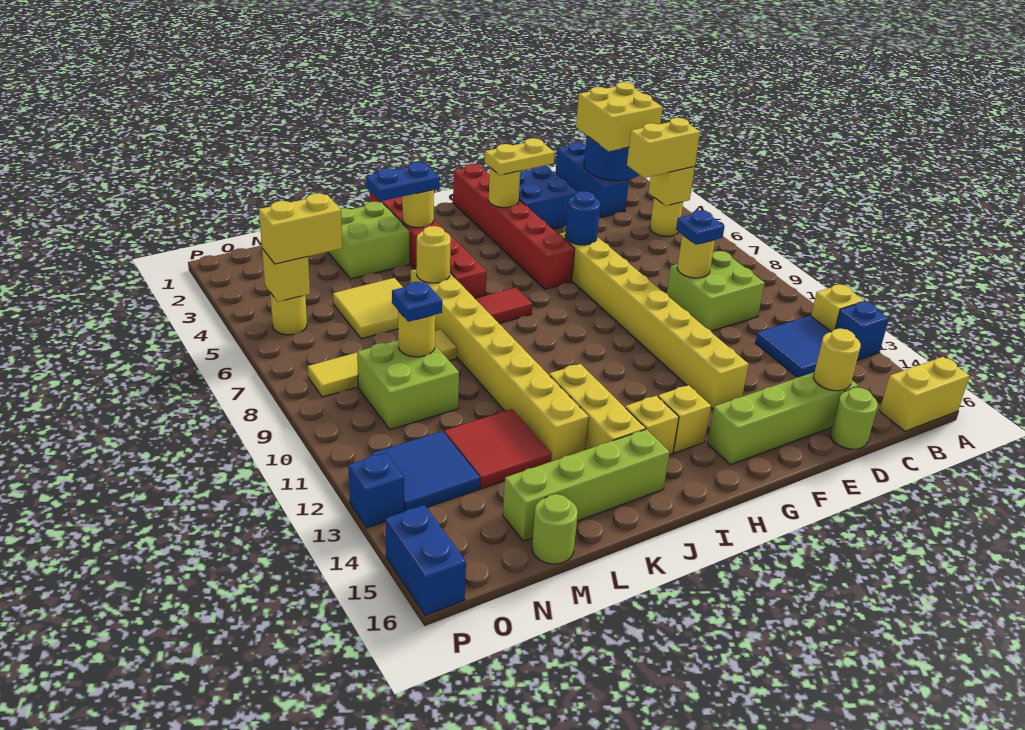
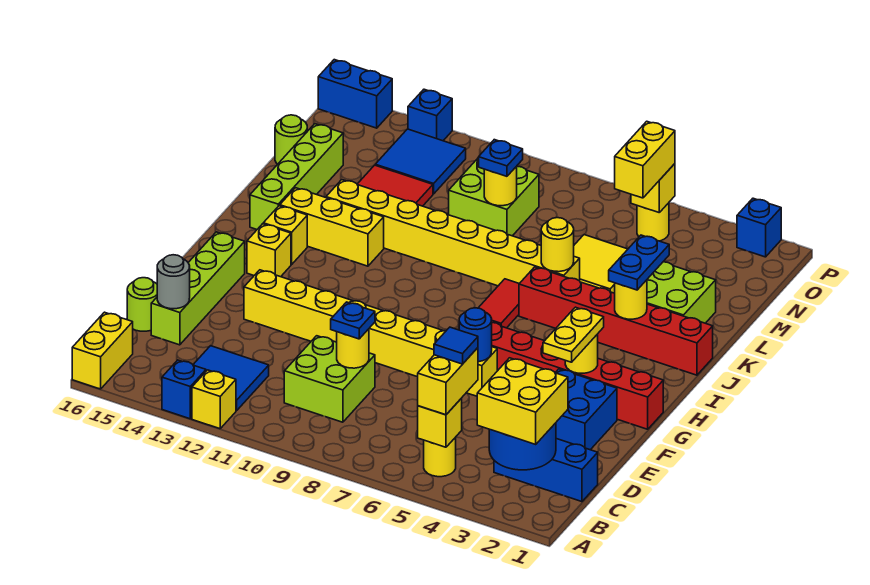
none -> blue tile C5 level 4
yellow round brick D15 level 2 -> grey round brick D15 level 2
yellow tile L8:O8 level 1 -> none
none -> blue brick P2 level 1

